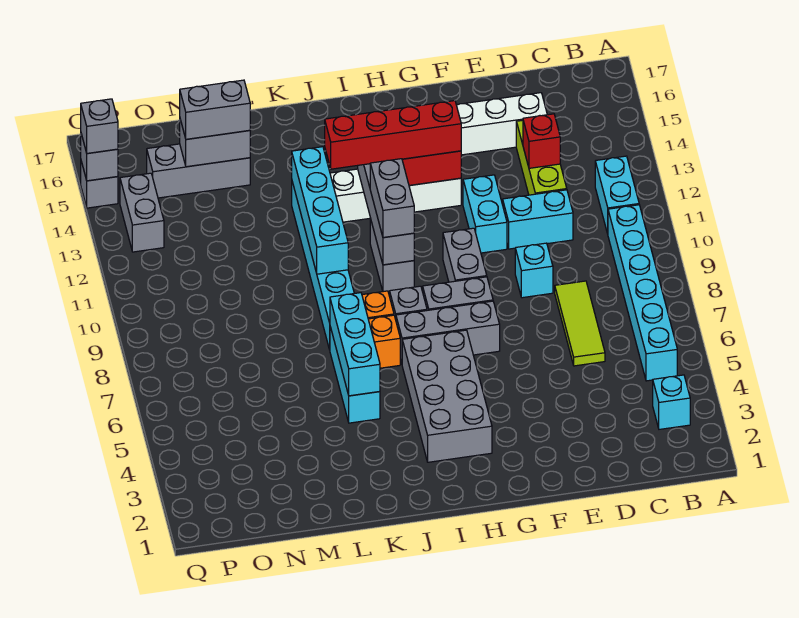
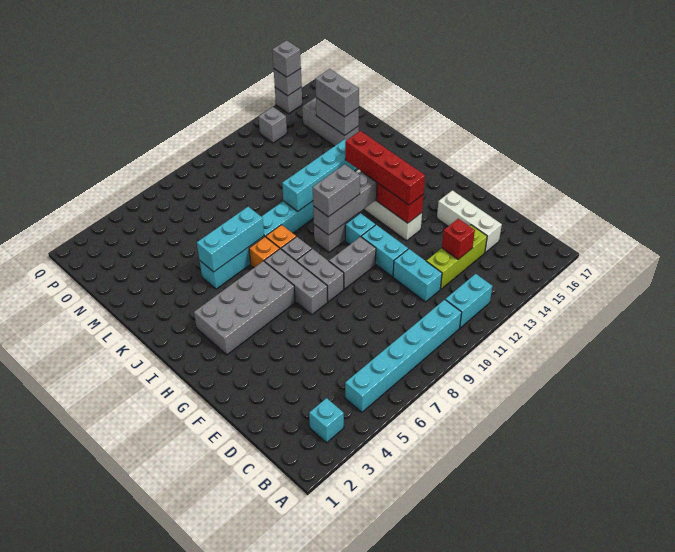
lime tile D6:D8 level 1 -> none
cyan brick E9 level 1 -> cyan brick H11 level 1
cyan brick F11:F12 level 1 -> cyan brick F11:G11 level 1
grey brick P13:P14 level 1 -> grey brick P13 level 1

